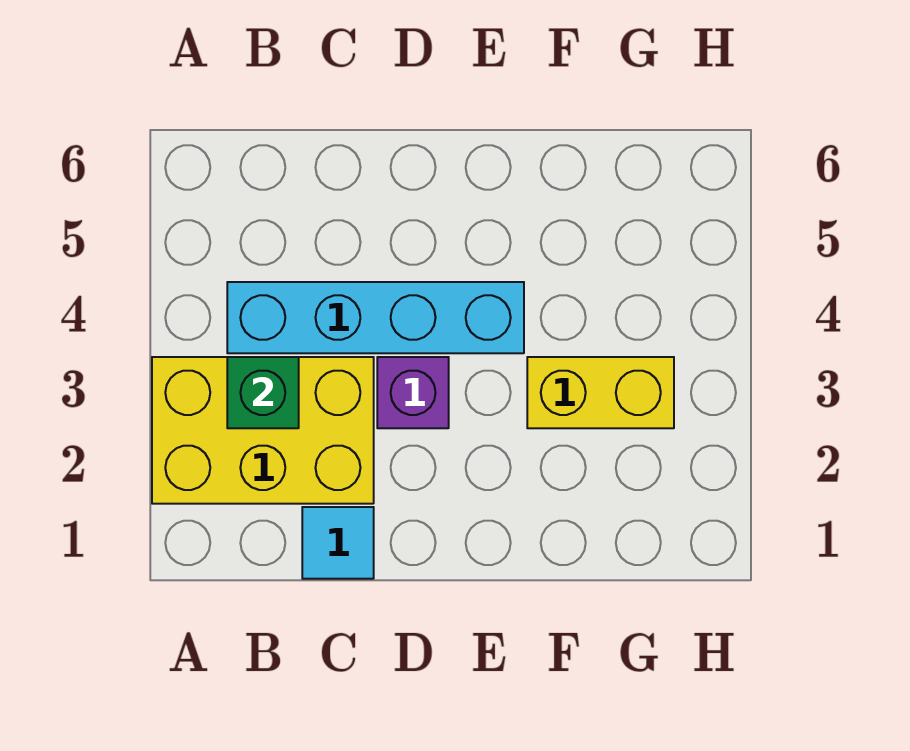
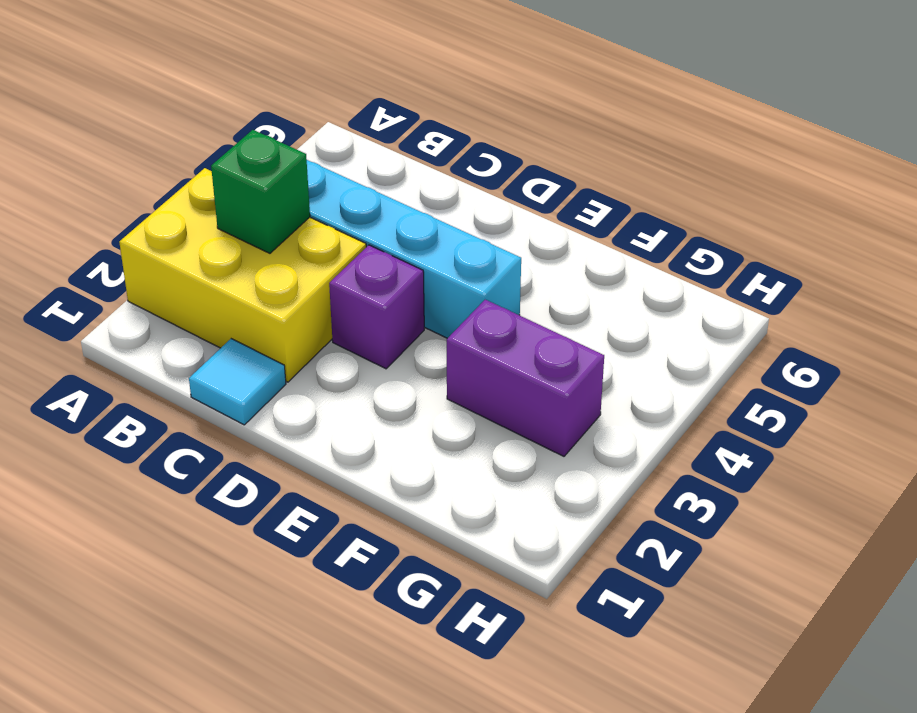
yellow brick F3:G3 level 1 -> purple brick F3:G3 level 1

